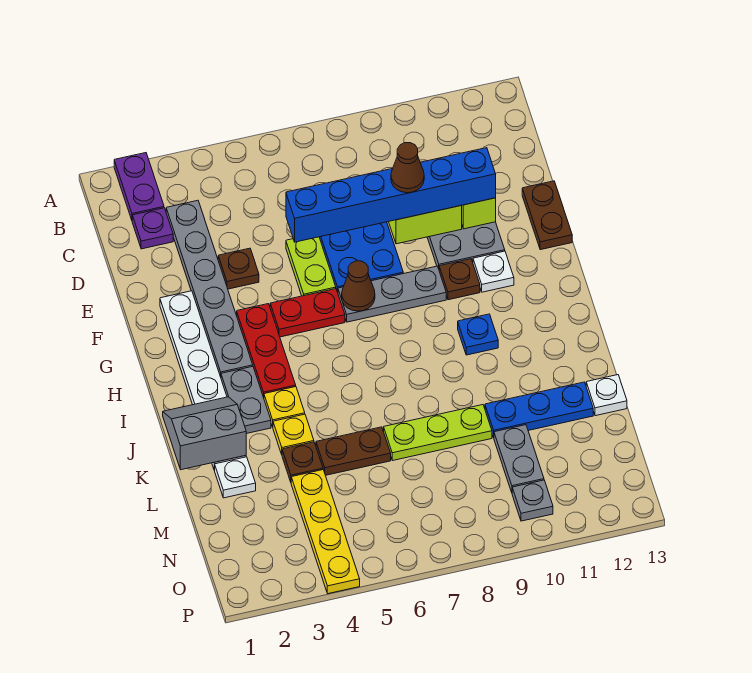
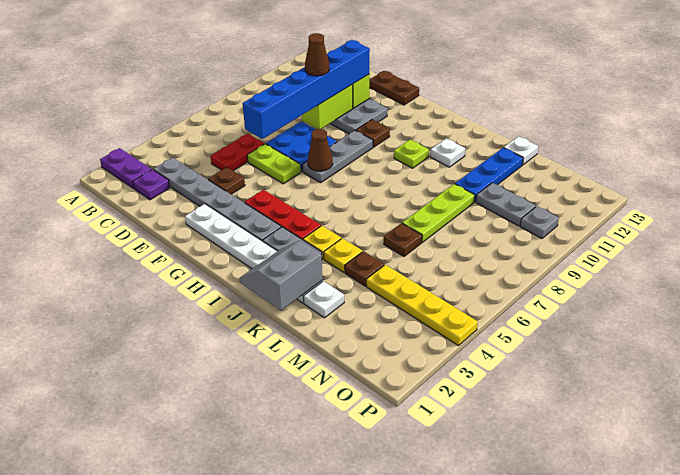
red plate G5:G6 level 1 -> red plate D5:D6 level 1
white plate G11 level 1 -> white plate J11 level 1
blue plate I10 level 1 -> lime plate I10 level 1
brown plate L5:L6 level 1 -> brown plate L6 level 1

